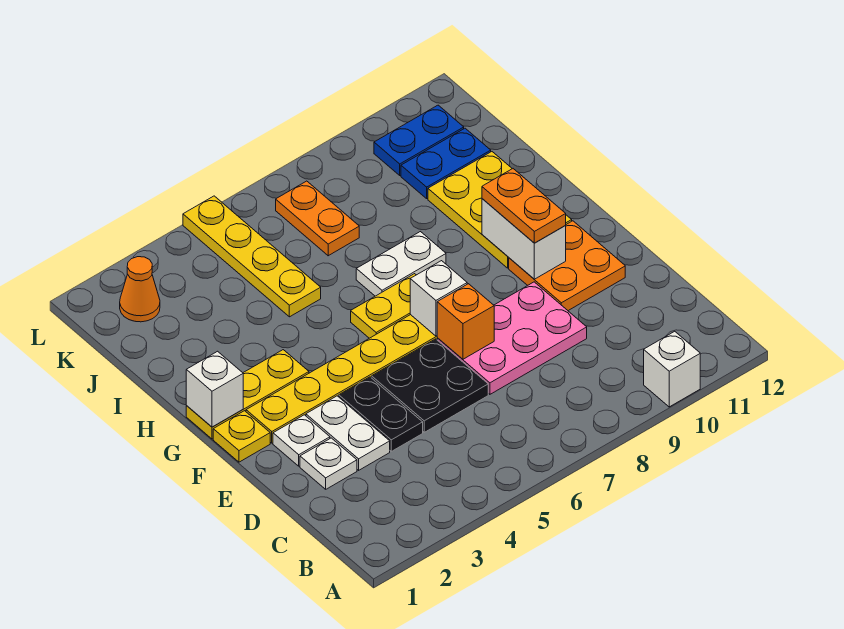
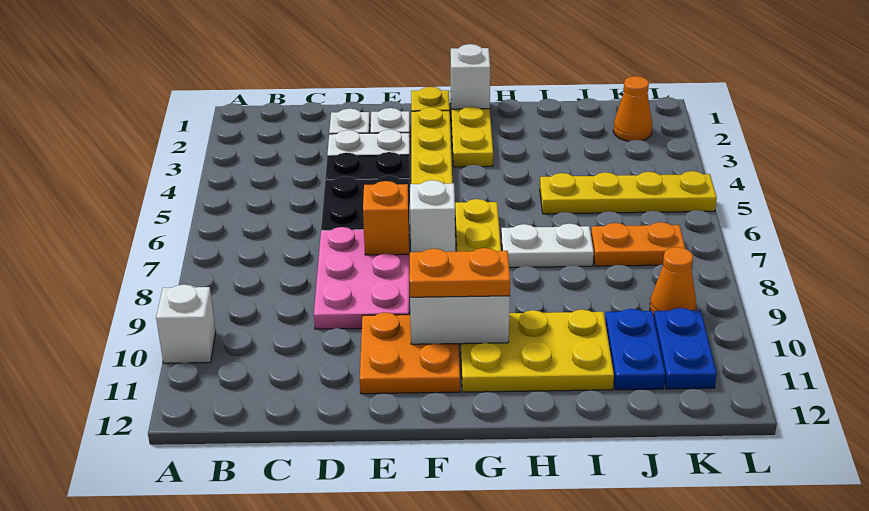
white plate H7:H8 level 1 -> white plate H7:I7 level 1
none -> orange cone K9 level 1

